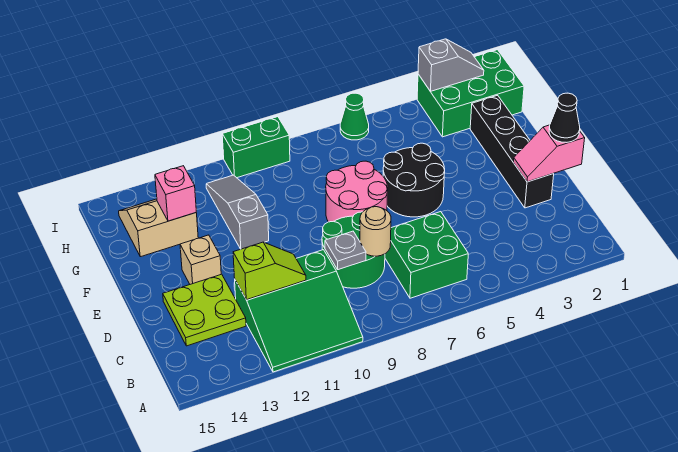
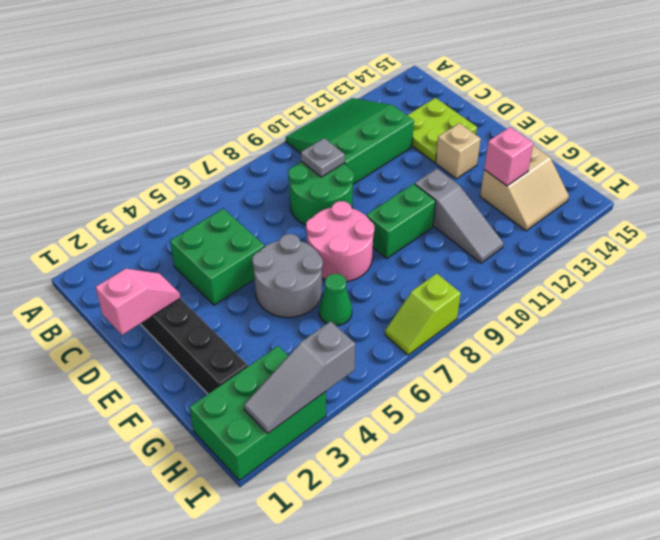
green brick B6:C7 level 1 -> green brick C4:D5 level 1
tan round brick C8 level 2 -> none
lime slope C11:C12 level 2 top 12 -> lime slope I7:I8 level 1 top 8
black cone D1 level 3 -> none
black round brick E5:F6 level 1 -> grey round brick E5:F6 level 1
grey slope I2:I3 level 2 top 3 -> grey slope I2:I4 level 2 top 4
green cone I6 level 1 -> green cone G6 level 1
green brick I9:I10 level 1 -> green brick F9:F10 level 1

